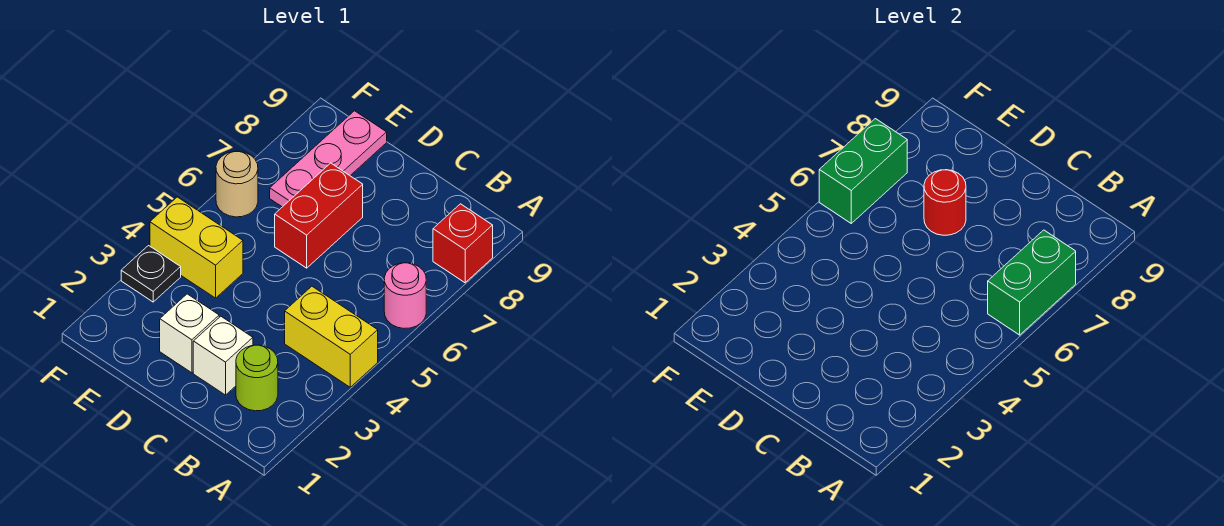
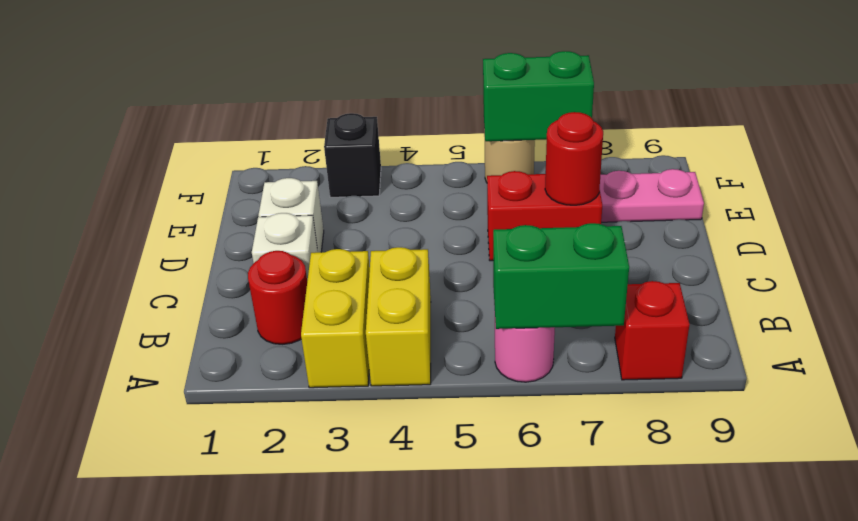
lime round brick B2 level 1 -> red round brick B2 level 1
yellow brick E4:F4 level 1 -> yellow brick A3:B3 level 1
black plate F3 level 1 -> black brick F3 level 1

